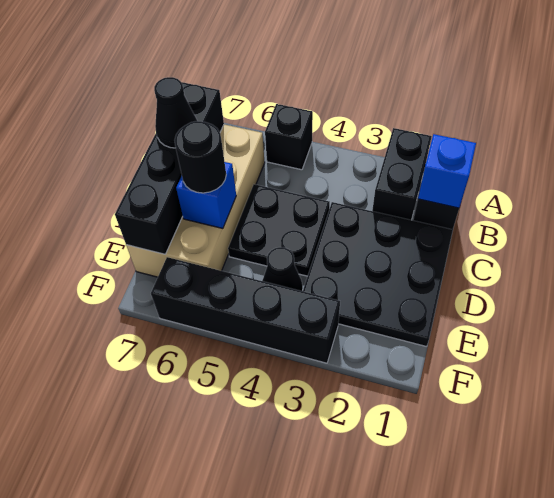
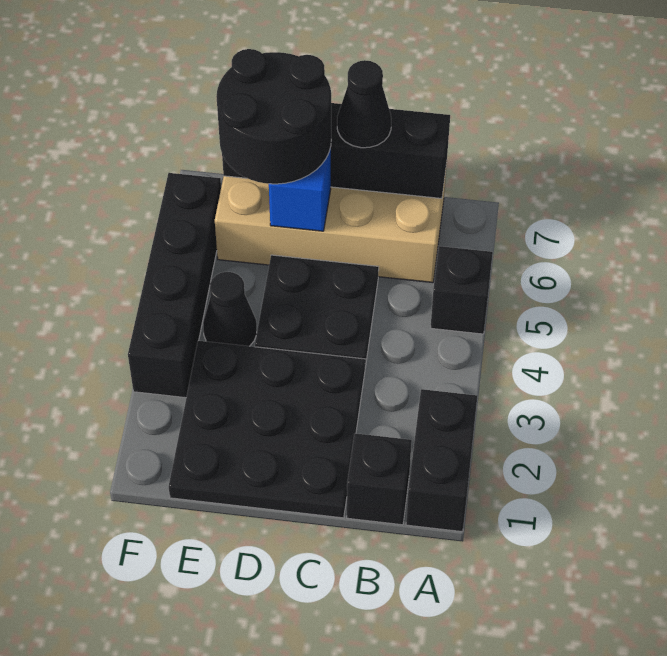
black brick A2:B2 level 1 -> black brick A1:A2 level 1
blue brick B1 level 2 -> none
black round brick D6 level 3 -> black round brick D6:E7 level 3

